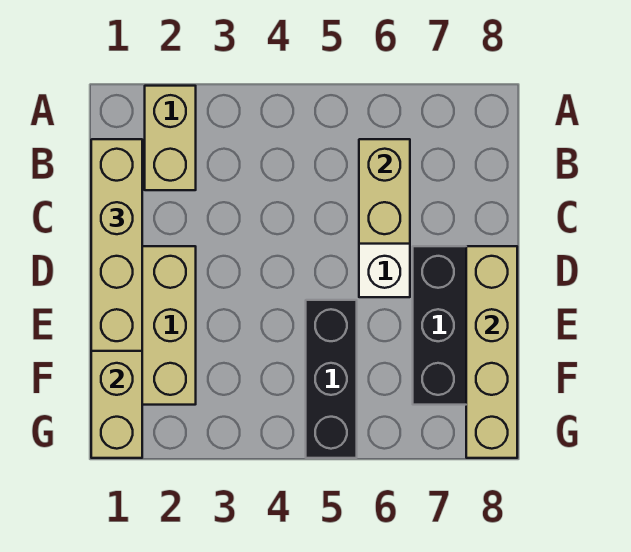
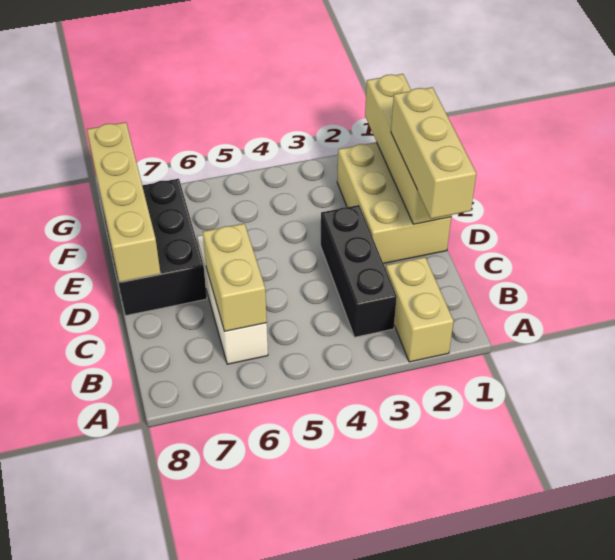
tan brick B1:E1 level 3 -> tan brick C1:E1 level 3
black brick E5:G5 level 1 -> black brick B3:D3 level 1

